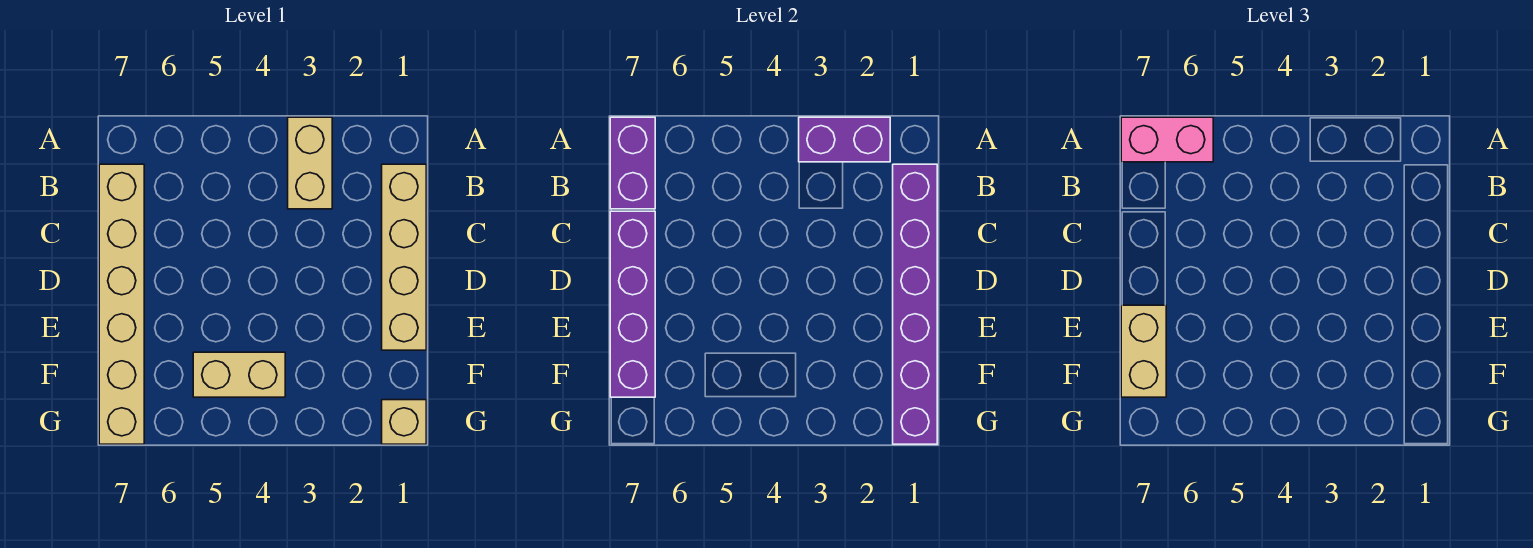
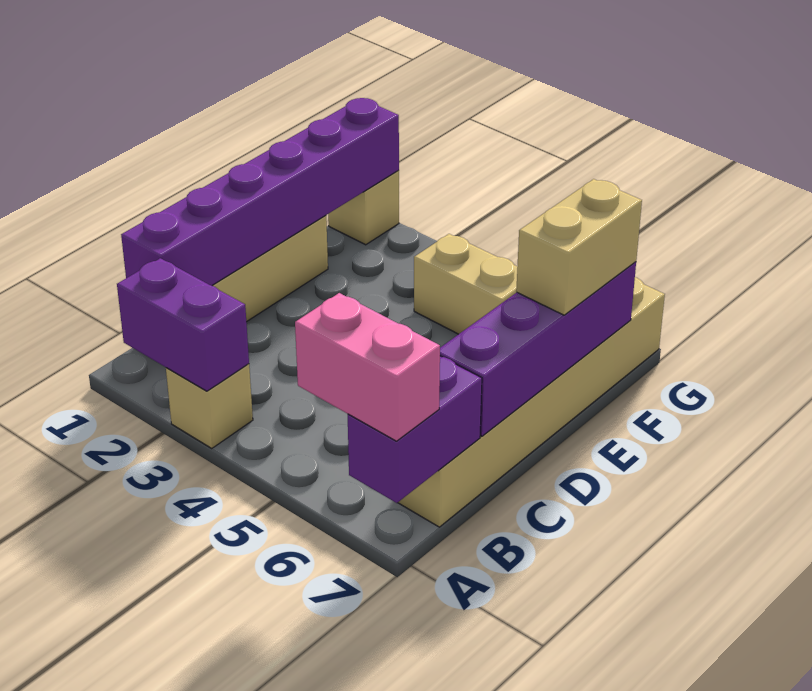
tan brick A3:B3 level 1 -> tan brick A3 level 1

